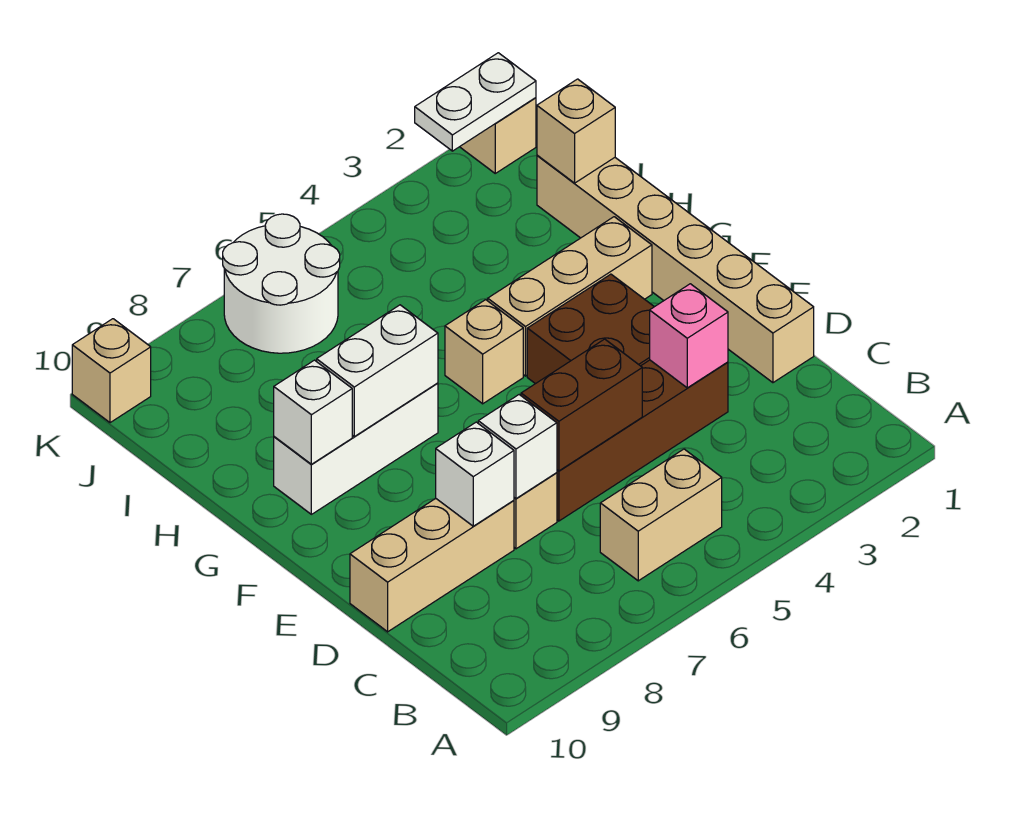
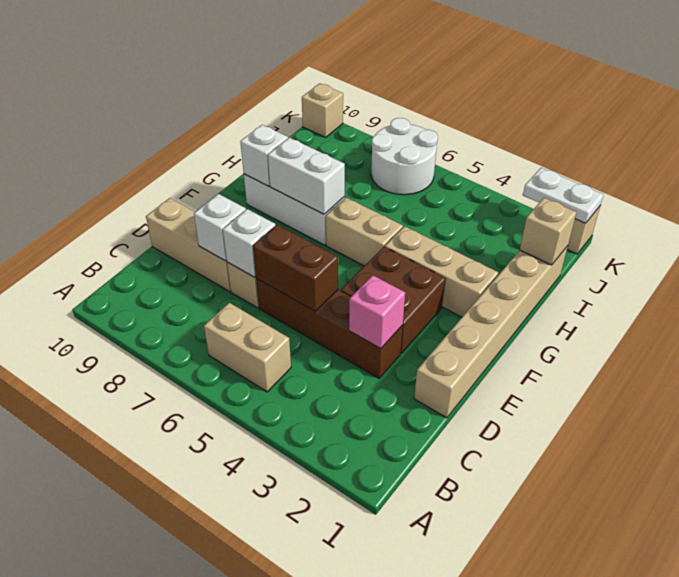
tan brick G5 level 1 -> tan brick G5:G6 level 1

